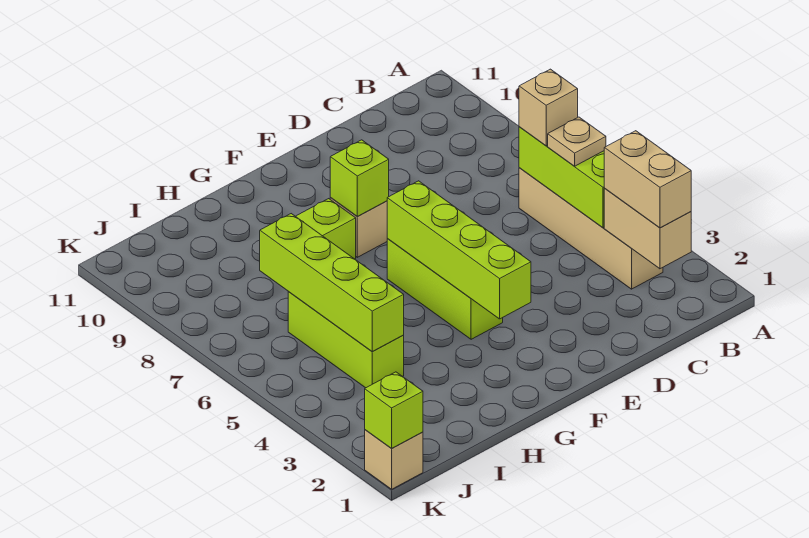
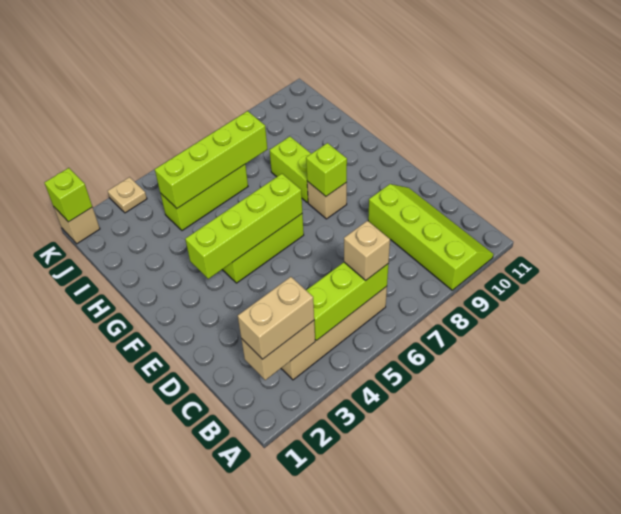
none -> lime slope A9:D10 level 1 top 9
tan plate B5 level 3 -> tan plate K3 level 1

